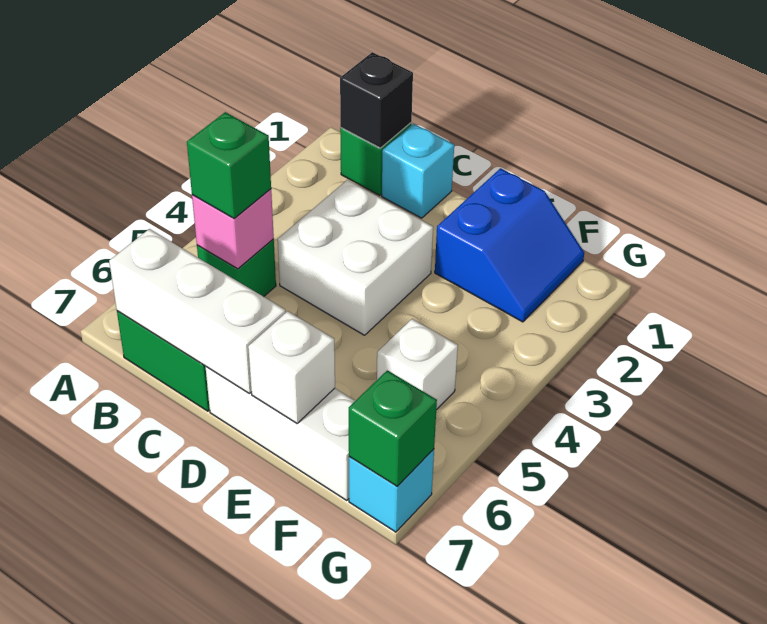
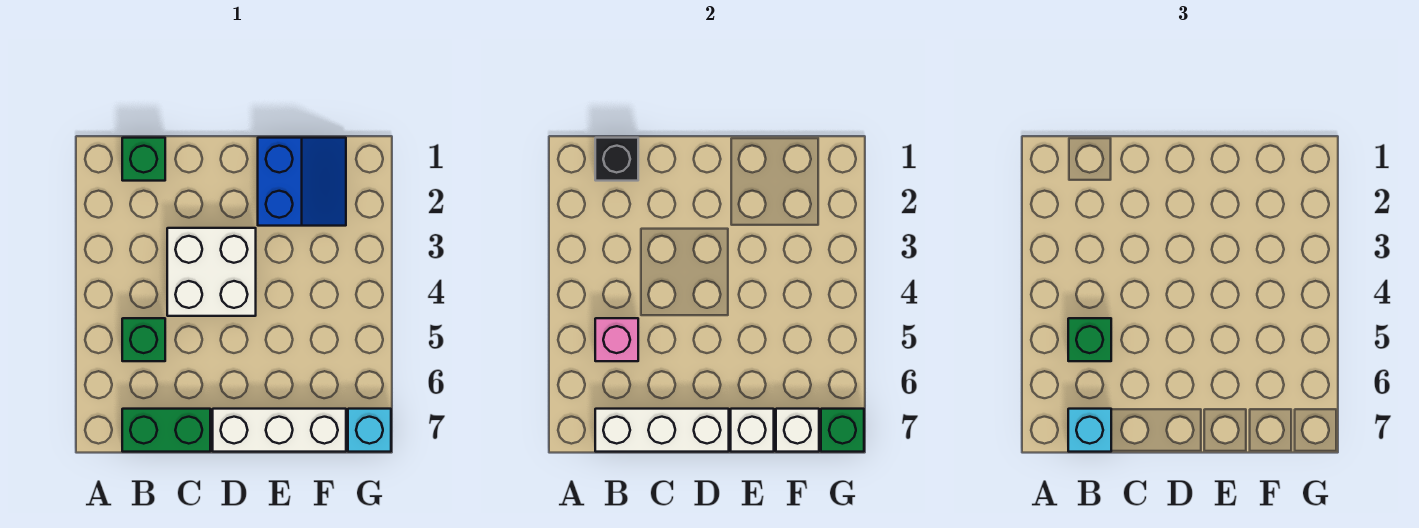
cyan brick C1 level 1 -> cyan brick B7 level 3
white brick F5 level 1 -> white brick F7 level 2

